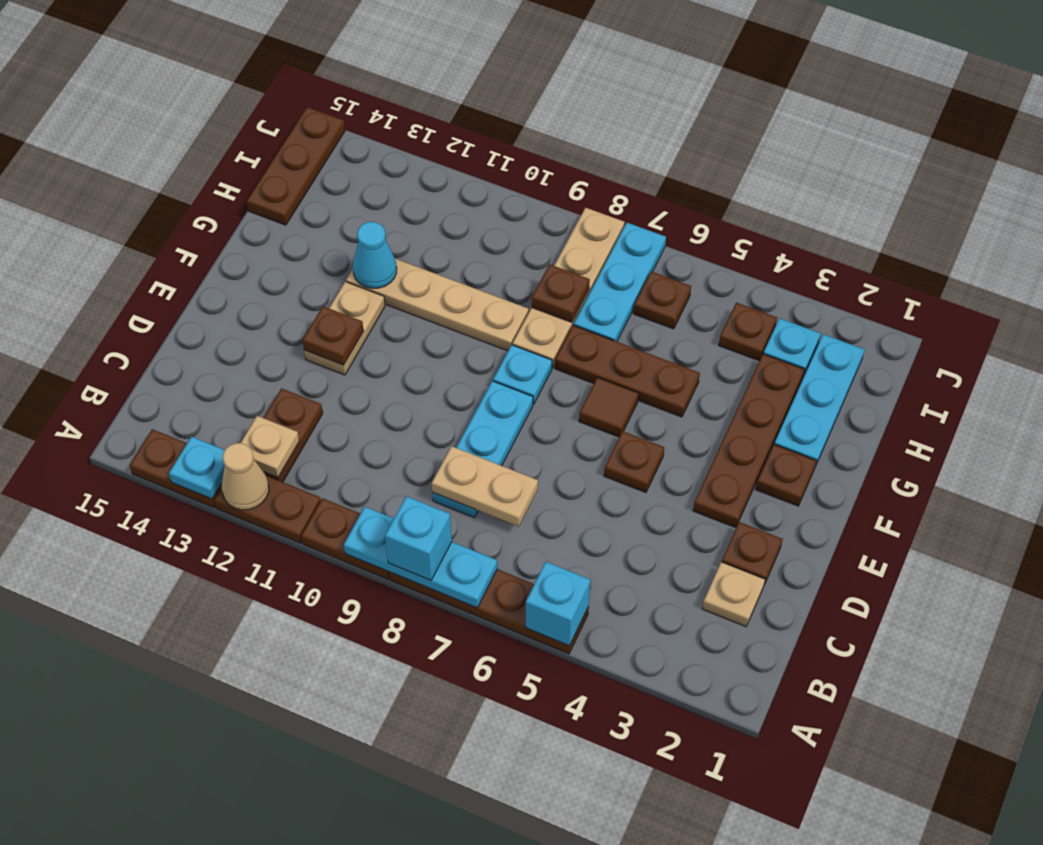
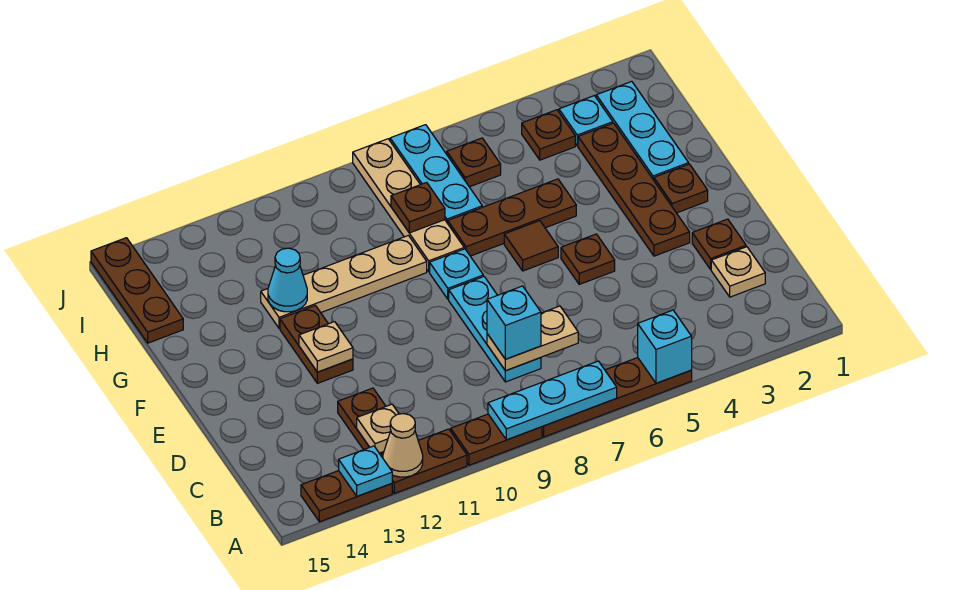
cyan brick A8 level 3 -> cyan brick C8 level 3
tan plate E12:F12 level 1 -> brown plate E12:F12 level 1
brown plate E12 level 2 -> tan plate E12 level 2

